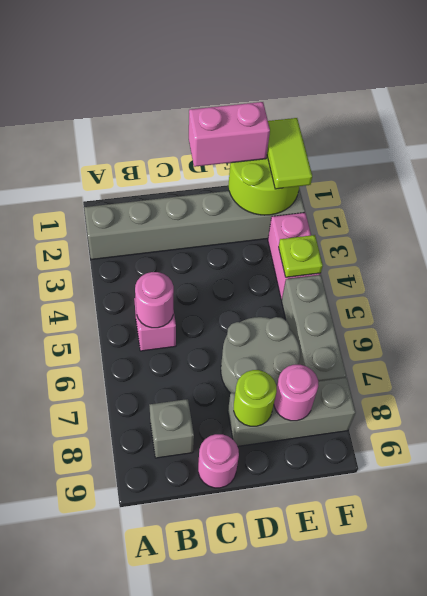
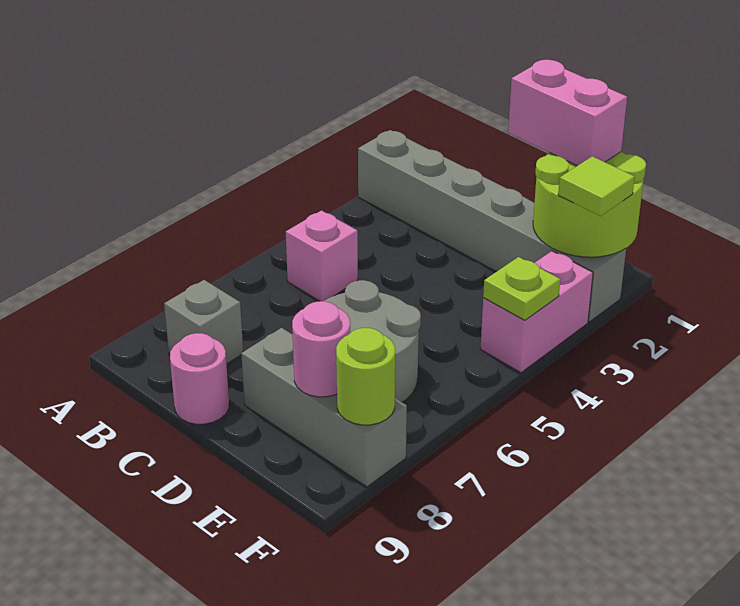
pink round brick B5 level 2 -> none
lime round brick D8 level 2 -> lime round brick F8 level 2
lime tile F1:F2 level 3 -> lime tile F2 level 3
grey brick F5:F7 level 1 -> none

